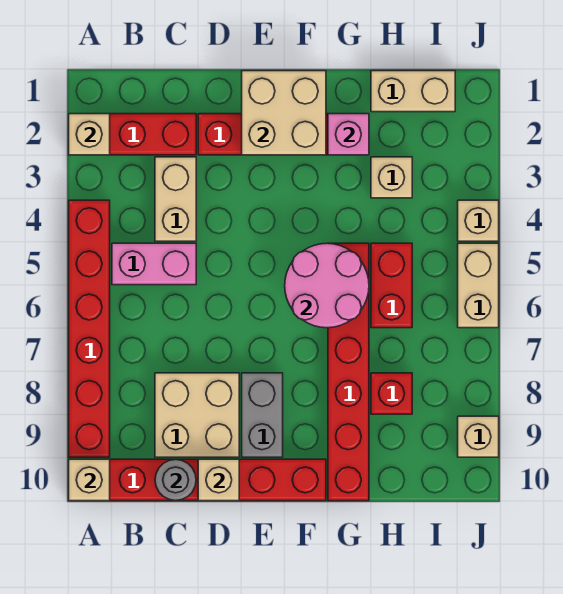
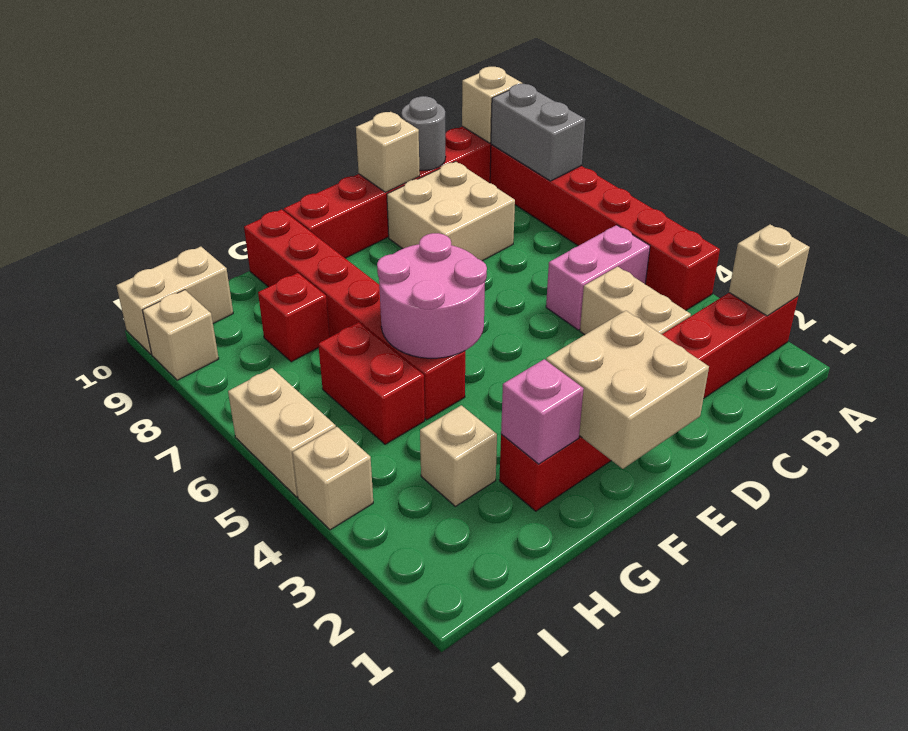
grey brick E8:E9 level 1 -> grey brick A8:A9 level 2
tan brick H1:I1 level 1 -> tan brick I10:J10 level 1

